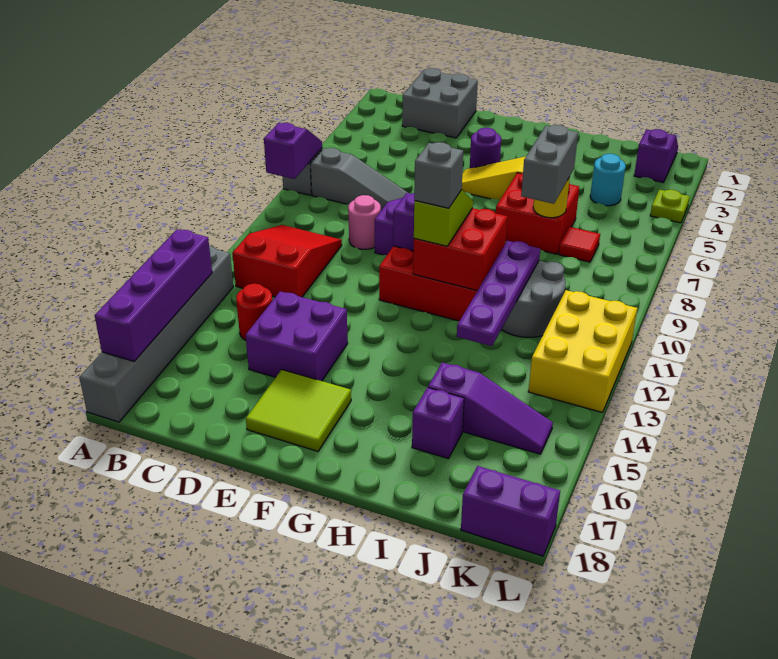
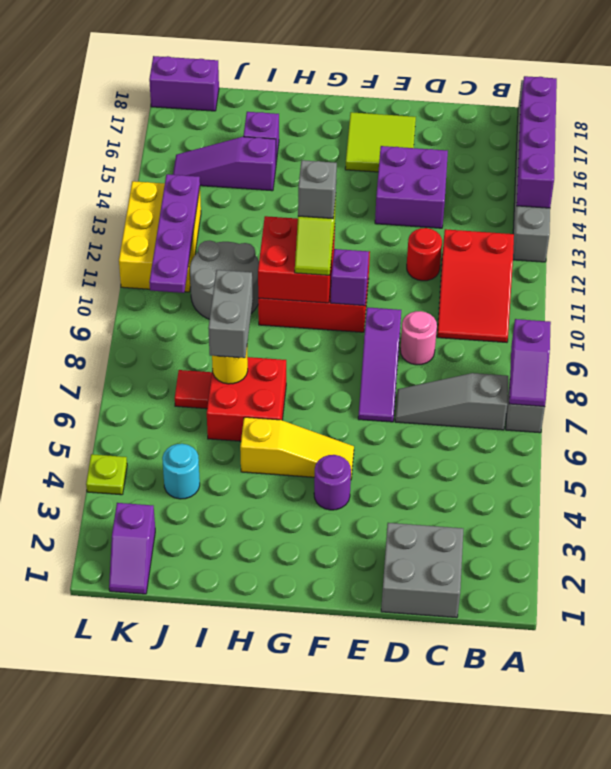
red round brick C14 level 1 -> red round brick D12 level 1
purple plate I10:I13 level 2 -> purple plate K10:K13 level 2

